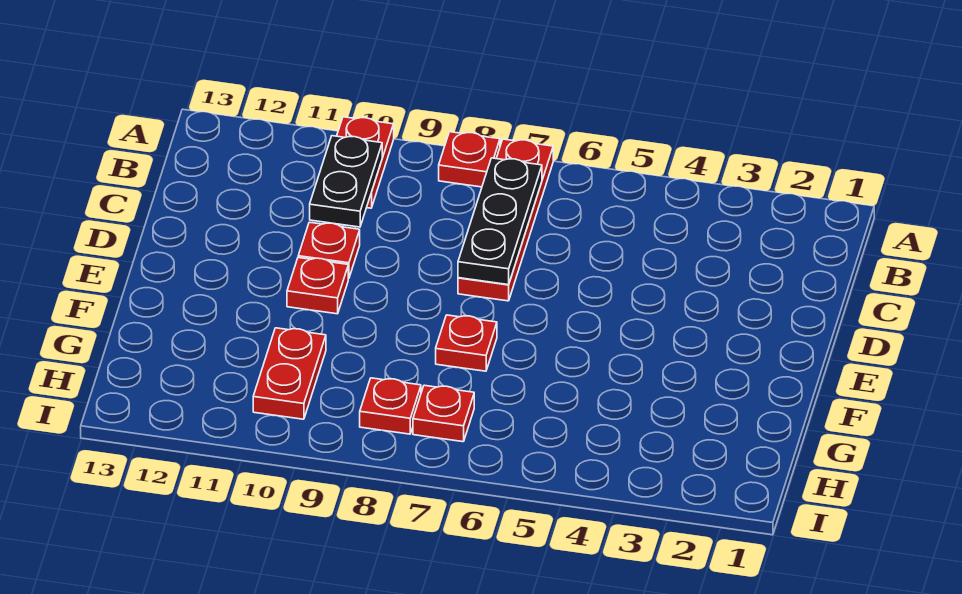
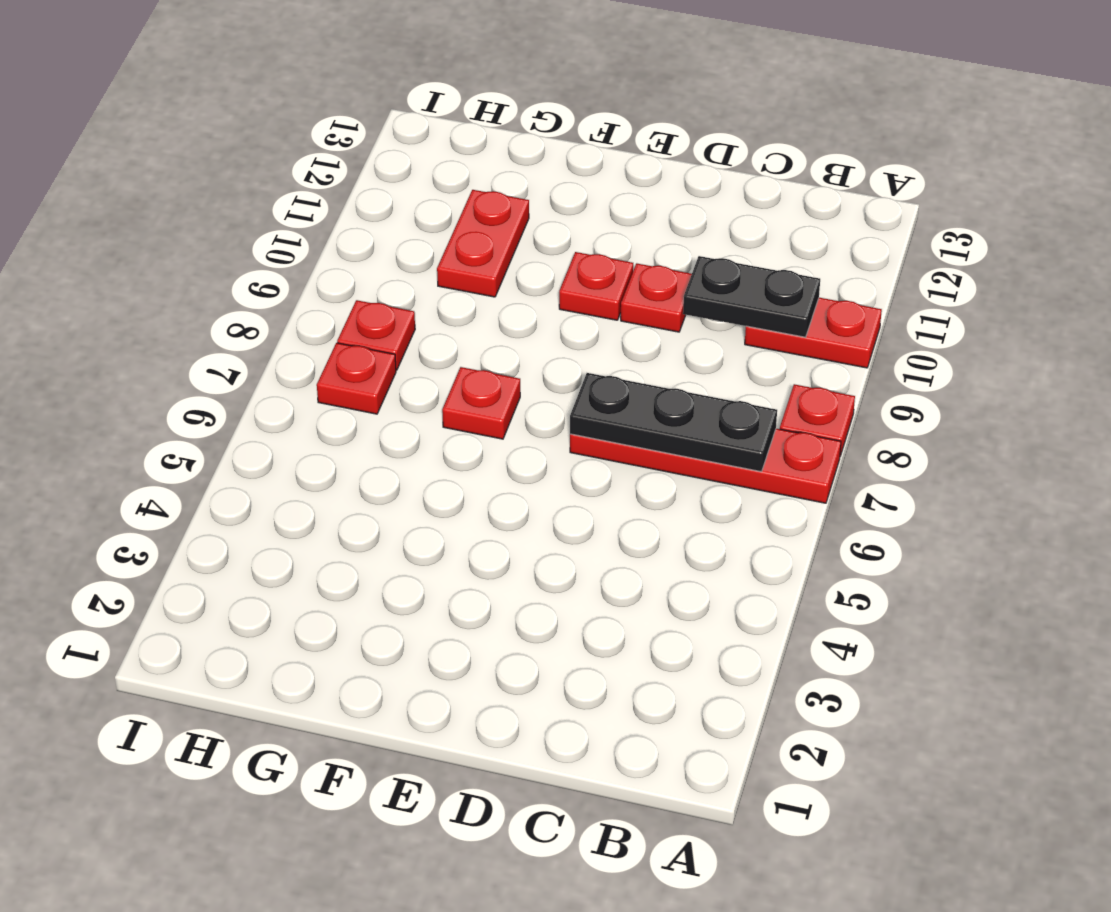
red plate G10:H10 level 1 -> red plate G10:G11 level 1

